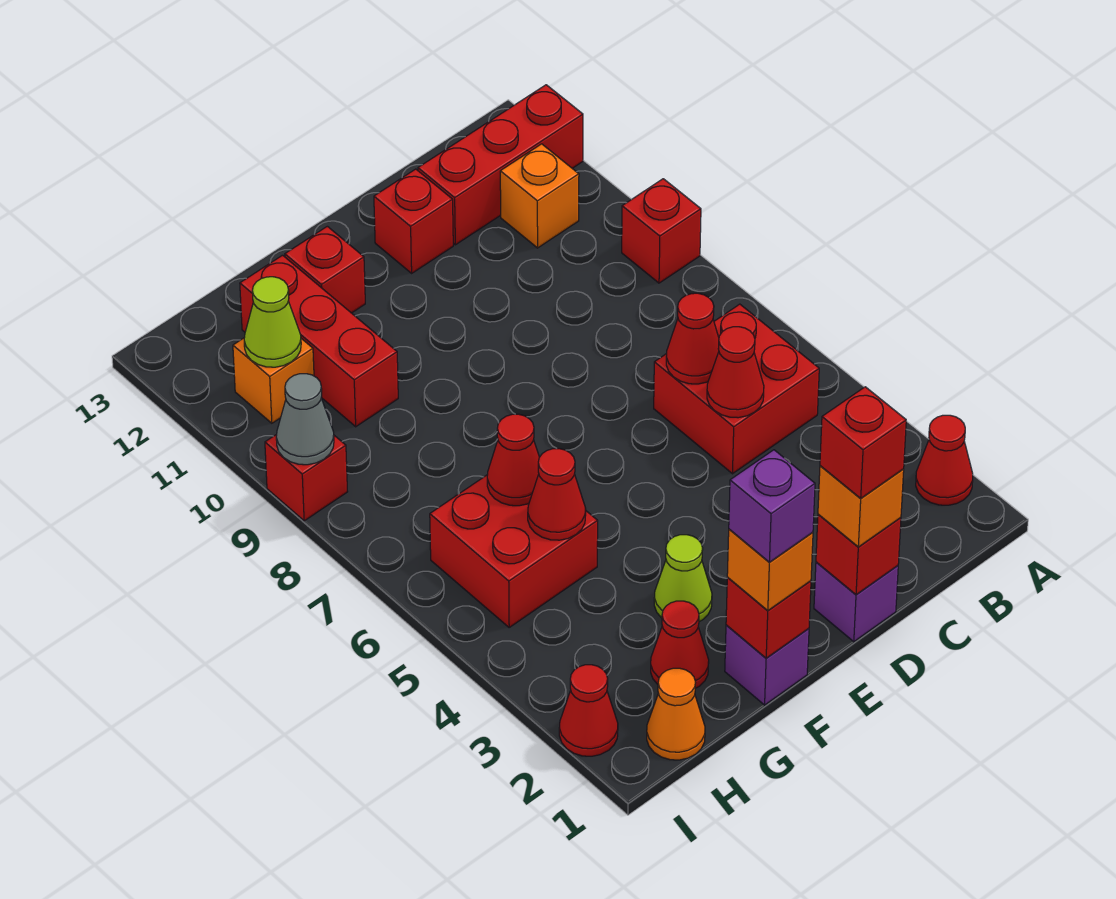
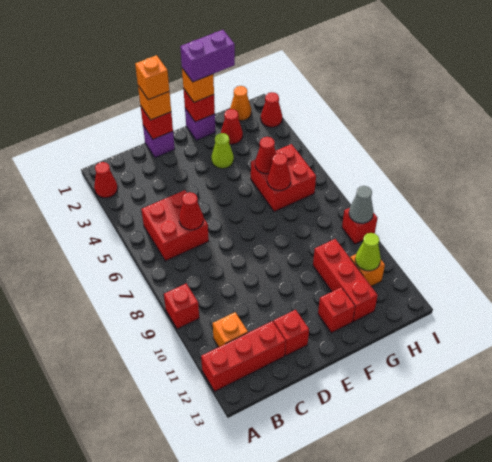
red cone C5 level 2 -> none
red brick D1 level 4 -> orange brick D1 level 4
purple brick F1 level 4 -> purple brick F1:G1 level 4

